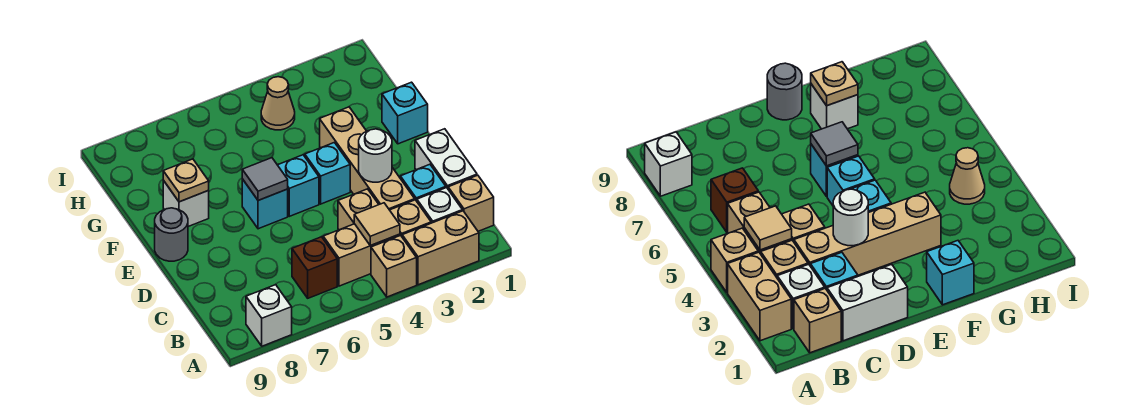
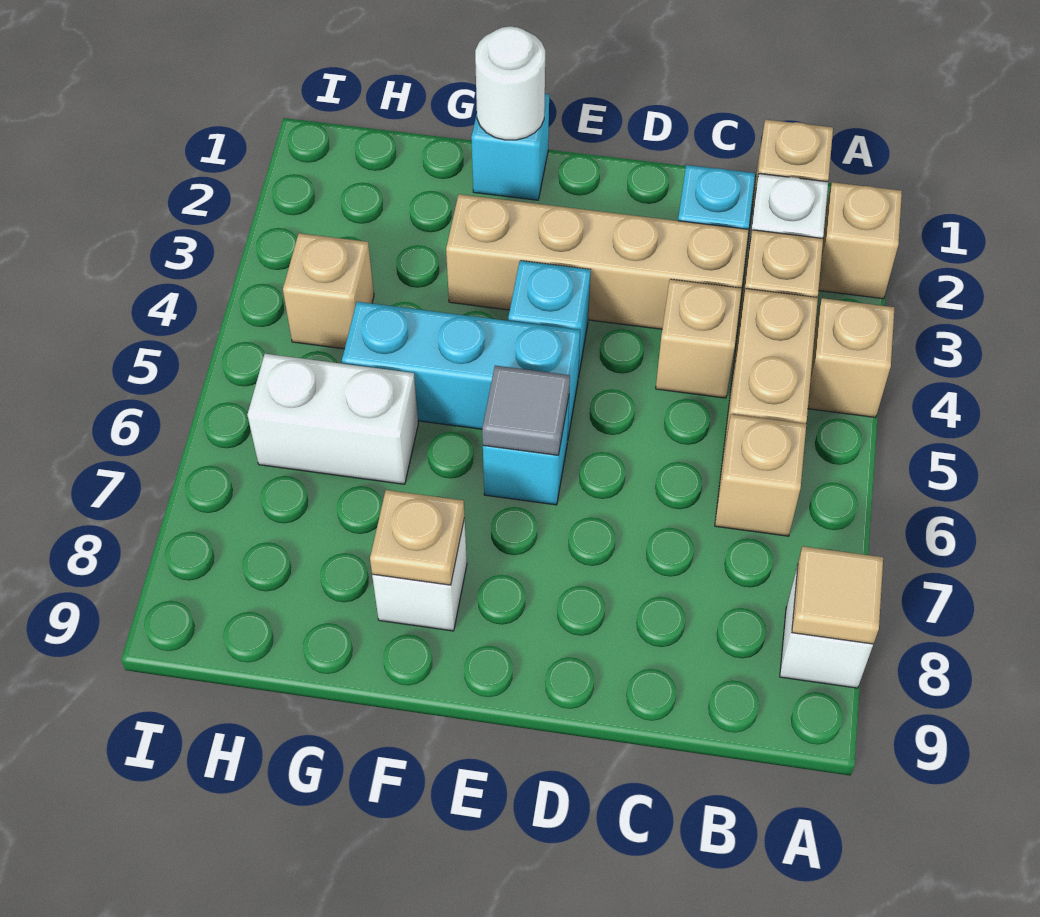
tan brick A2:A3 level 1 -> tan brick A2 level 1
tan tile B4 level 2 -> tan tile A8 level 2
brown brick B6 level 1 -> tan brick B6 level 1
white brick C1:D1 level 1 -> white brick G6:H6 level 1
white round brick D3 level 2 -> white round brick F1 level 2
cyan brick E5 level 1 -> cyan brick E5:G5 level 1
grey round brick E9 level 1 -> none
tan cone H4 level 1 -> tan brick H4 level 1

